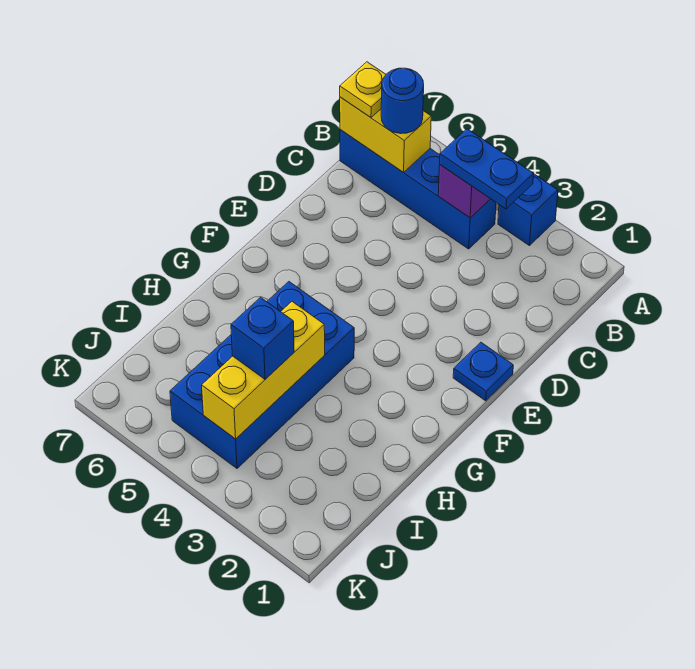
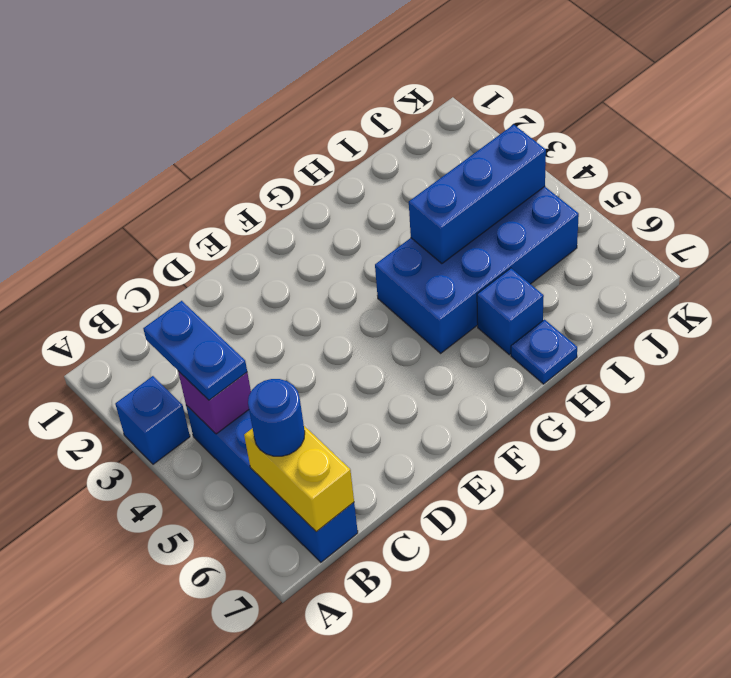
yellow plate B7 level 3 -> none
blue plate E1 level 1 -> blue plate H7 level 1
yellow brick H4:J4 level 2 -> blue brick H4:J4 level 2
blue brick I4 level 3 -> blue brick H6 level 1

